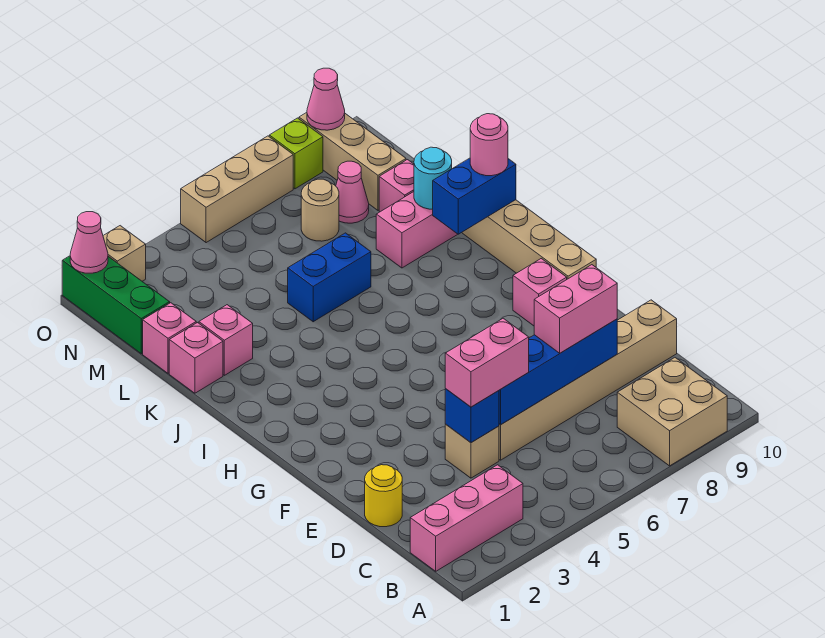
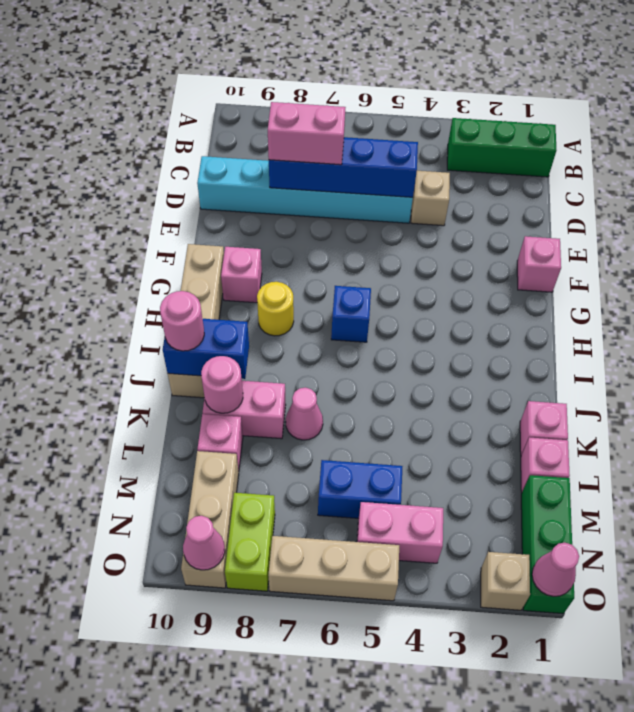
tan brick A8:B9 level 1 -> none
pink brick B1:B3 level 1 -> green brick B1:B3 level 1
yellow round brick D1 level 1 -> yellow round brick H8 level 1
blue brick D4 level 2 -> blue brick H6 level 1
pink brick D4:D5 level 3 -> pink brick N4:N5 level 1
tan brick D5:D10 level 1 -> cyan brick D5:D10 level 1
pink brick K2 level 1 -> pink brick F1 level 1
blue brick K5:K6 level 1 -> blue brick M5:M6 level 1
cyan round brick K9 level 2 -> pink round brick K9 level 2
tan round brick M7 level 1 -> none
pink cone M8 level 1 -> pink cone K7 level 1
lime brick O8 level 1 -> lime brick N8:O8 level 1

